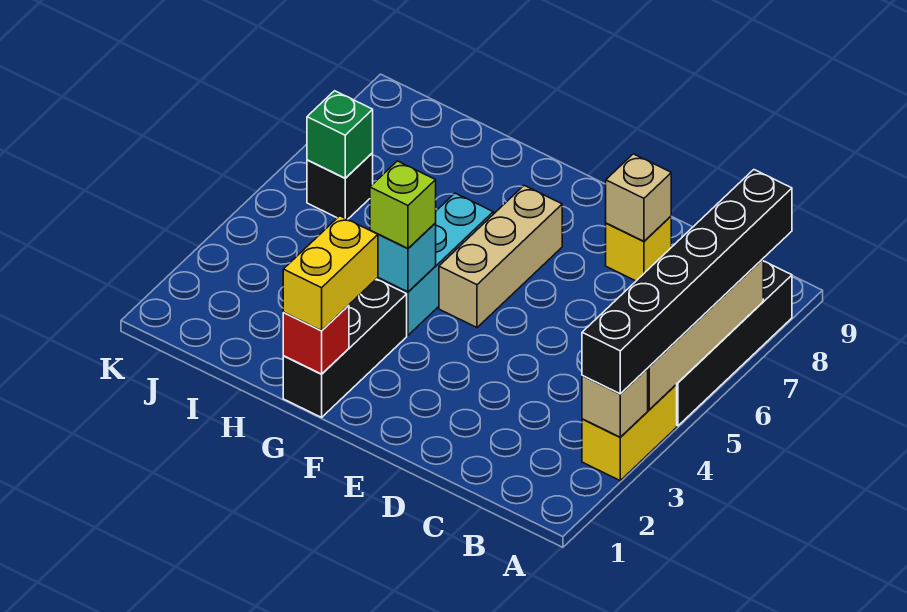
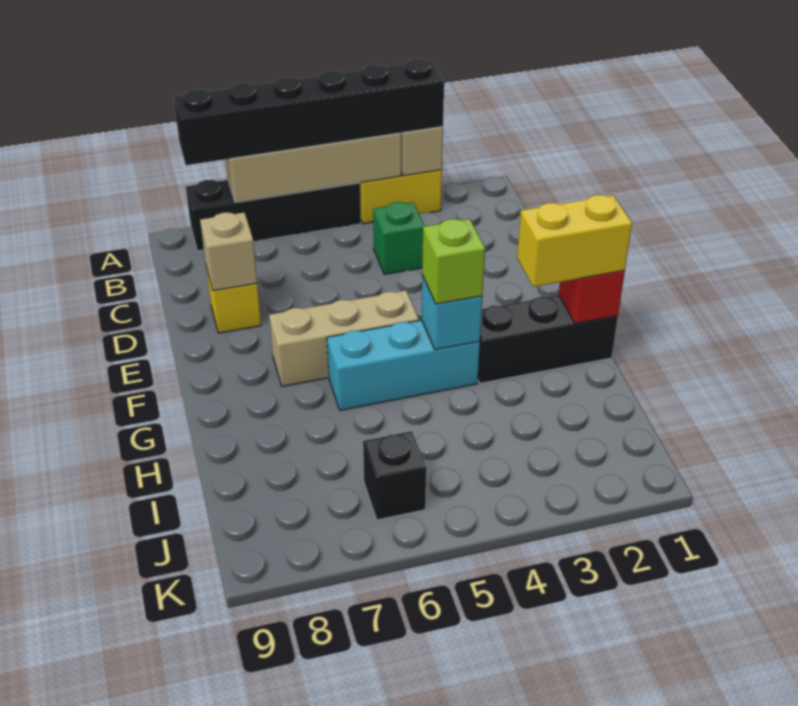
green brick J6 level 2 -> green brick C4 level 1

